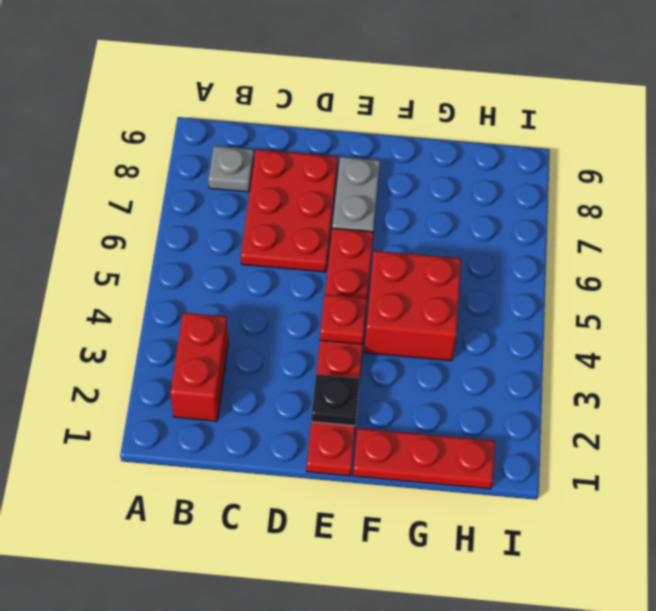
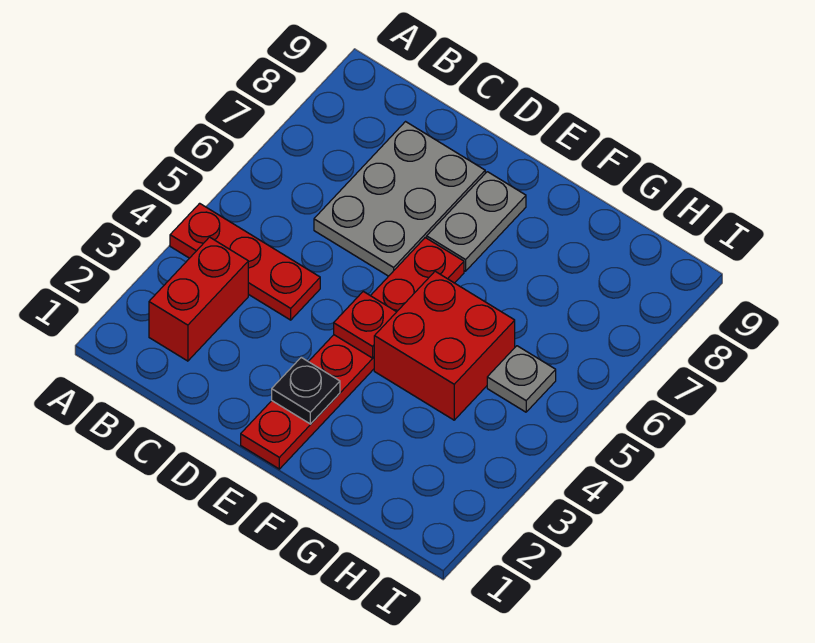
grey plate B8 level 1 -> grey plate H5 level 1
red plate C6:D8 level 1 -> grey plate C6:D8 level 1
red plate F1:H1 level 1 -> red plate A4:C4 level 1

